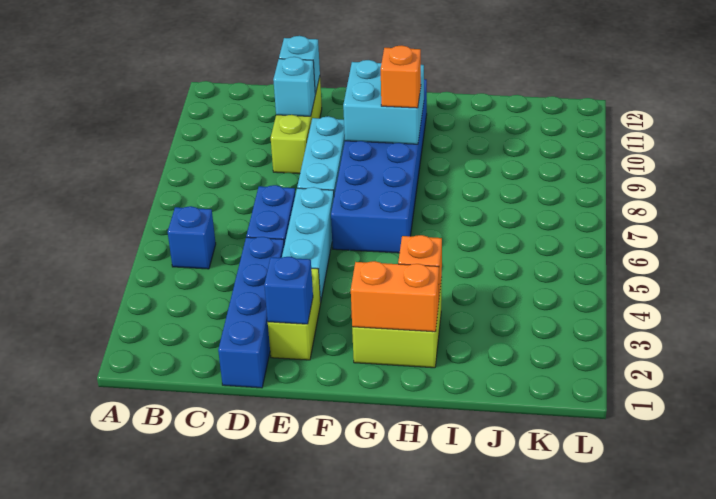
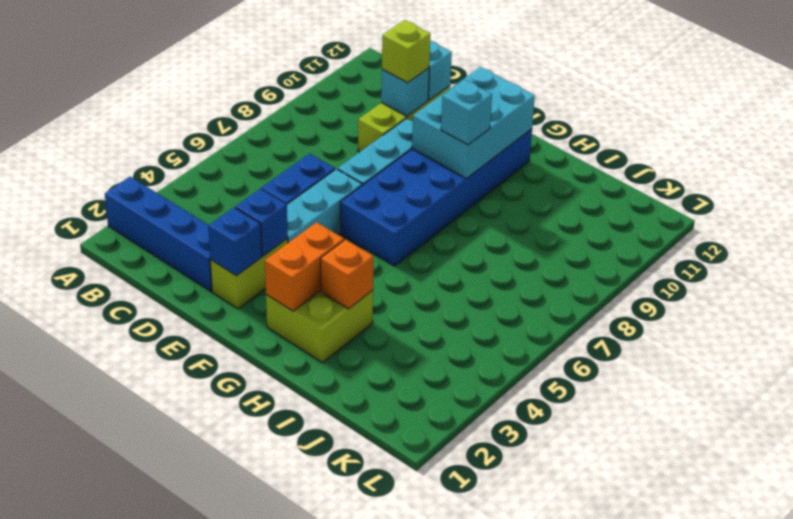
blue brick B5 level 1 -> blue brick E3 level 2
blue brick D1:D4 level 1 -> blue brick A2:D2 level 1
none -> lime brick D10 level 3
cyan brick F9:G10 level 2 -> cyan brick F9:G11 level 2
orange brick G2:H2 level 2 -> orange brick G2:G3 level 2
orange brick G9 level 3 -> cyan brick G9 level 3

